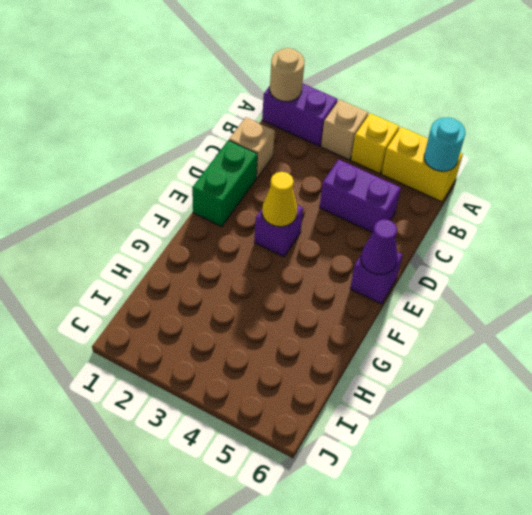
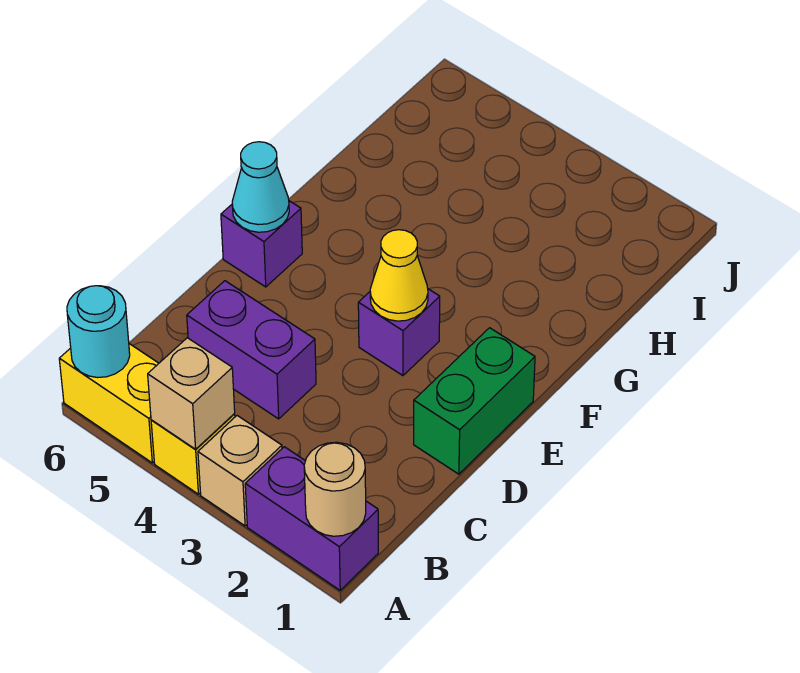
tan brick C1 level 1 -> tan brick A4 level 2
purple cone E6 level 2 -> cyan cone E6 level 2

